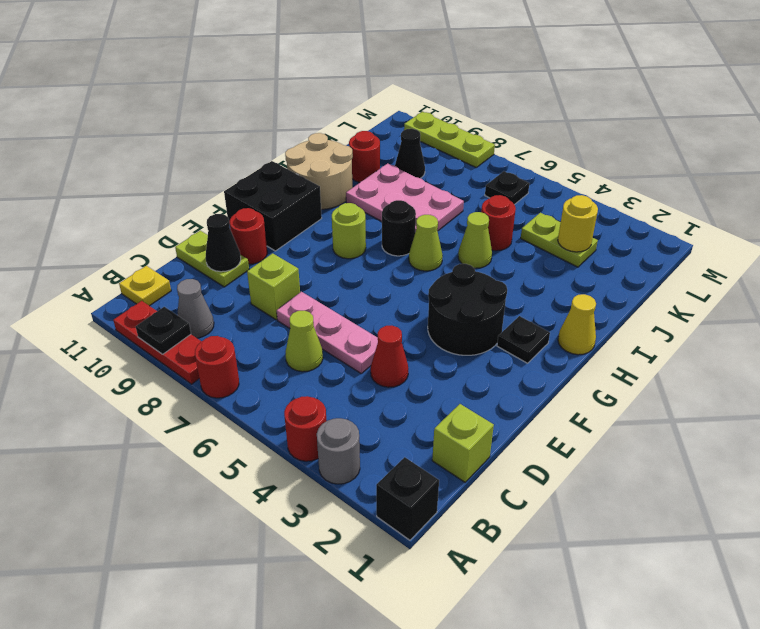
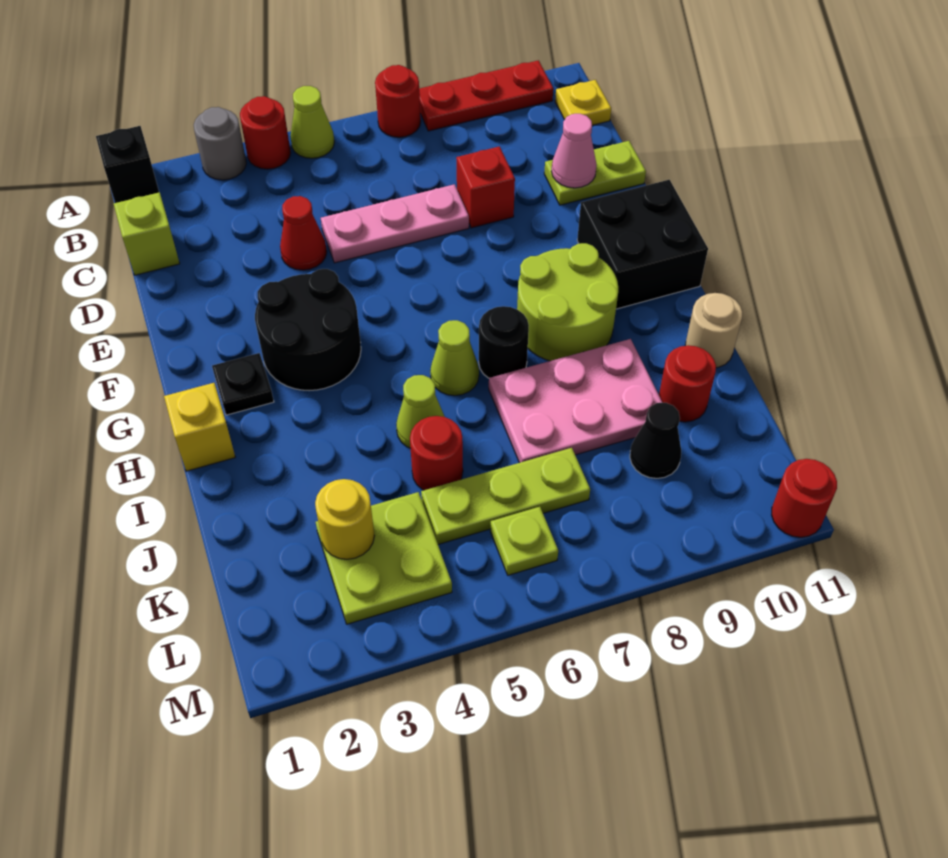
black plate A9 level 2 -> none
grey cone B9 level 1 -> none
lime cone C6 level 1 -> lime cone A5 level 1
lime brick D8 level 1 -> red brick D8 level 1
black cone D10 level 2 -> pink cone D10 level 2
red round brick E10 level 1 -> red round brick M11 level 1
lime round brick G8 level 1 -> lime round brick G8:H9 level 1
yellow cone H1 level 1 -> yellow brick H1 level 1
tan round brick H10:I11 level 1 -> tan round brick I11 level 1
lime plate K3:K4 level 1 -> lime plate K3:L4 level 1
black plate L6 level 1 -> lime plate L6 level 1
lime plate M8:M10 level 1 -> lime plate K5:K7 level 1

